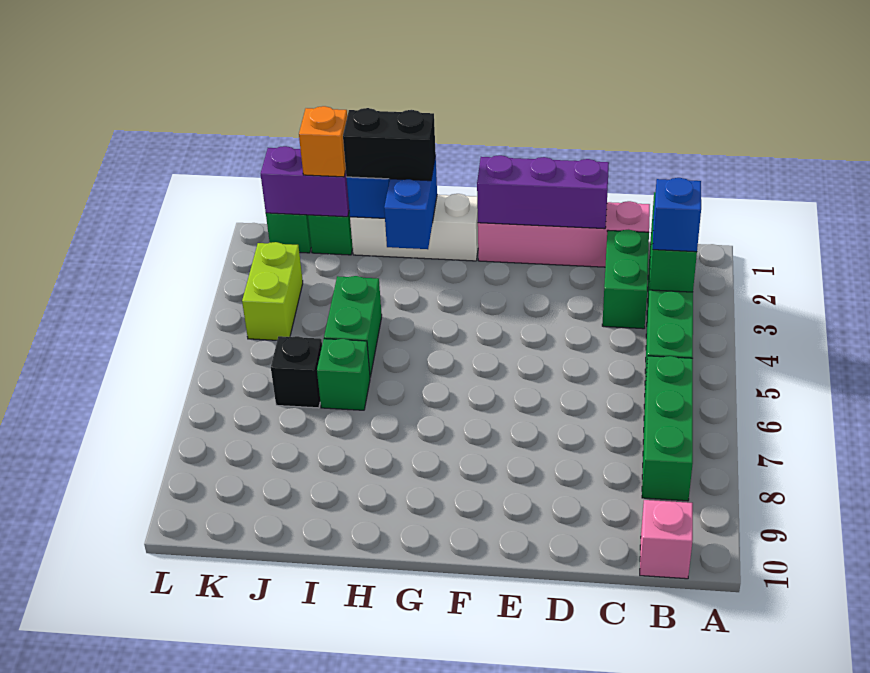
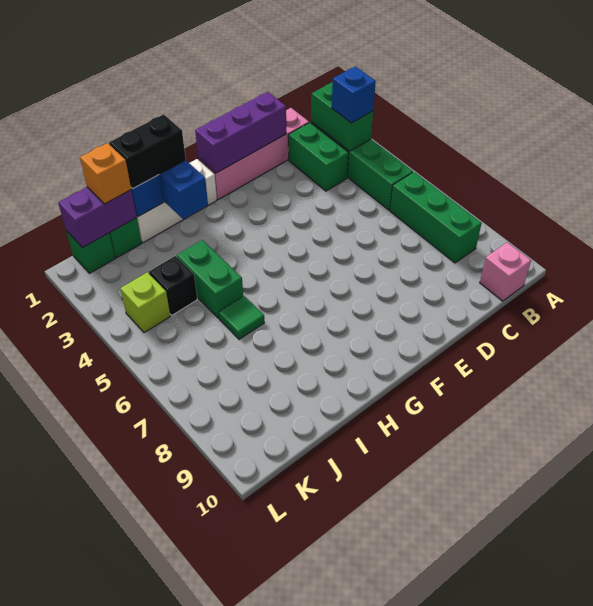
green brick I6 level 1 -> green tile I6 level 1
black brick J6 level 1 -> black brick J4 level 1
lime brick K3:K4 level 1 -> lime brick K4 level 1

